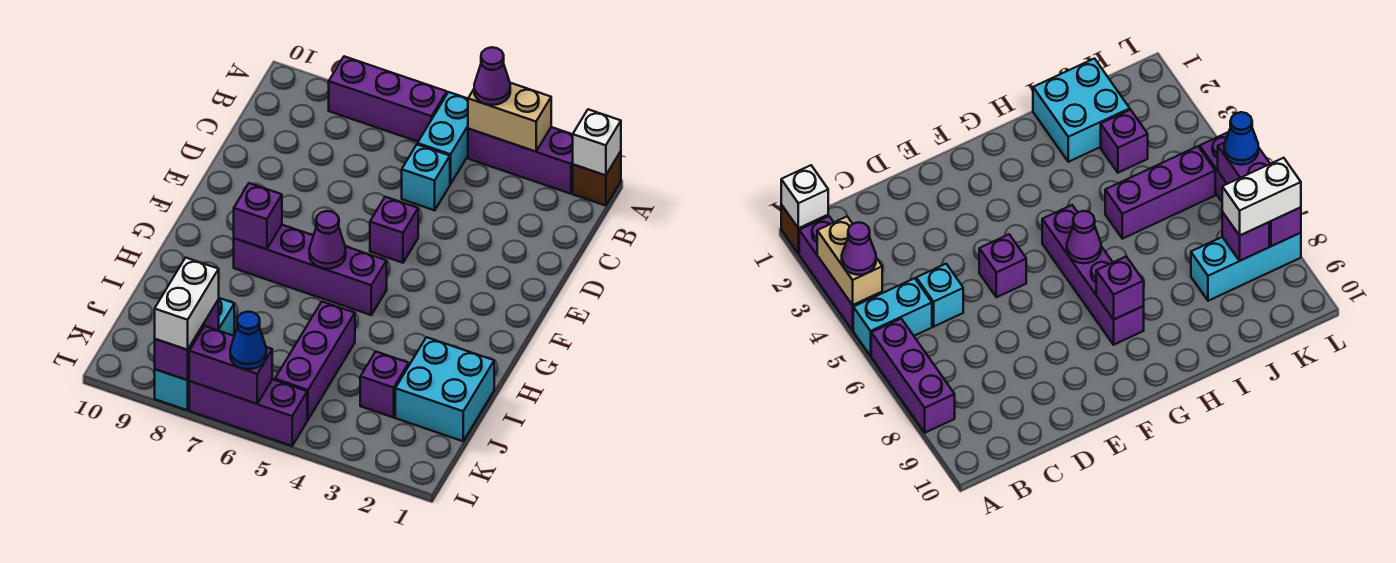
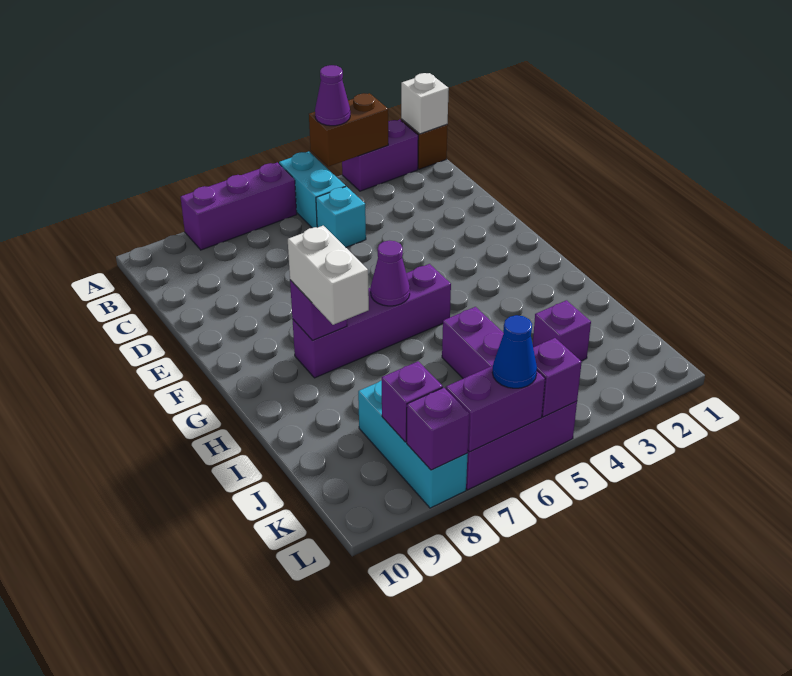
purple brick A2:A4 level 1 -> purple brick A2:A3 level 1
tan brick A3:A4 level 2 -> brown brick A3:A4 level 2
purple brick E5 level 1 -> purple brick L5 level 2
cyan brick I1:J2 level 1 -> none
white brick K8:L8 level 3 -> white brick G8:H8 level 3

